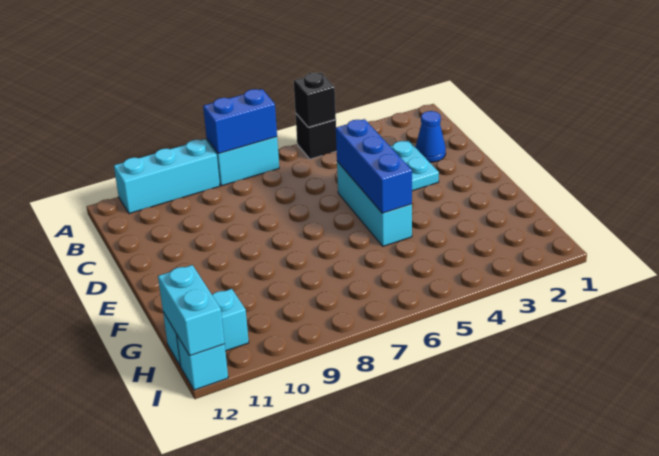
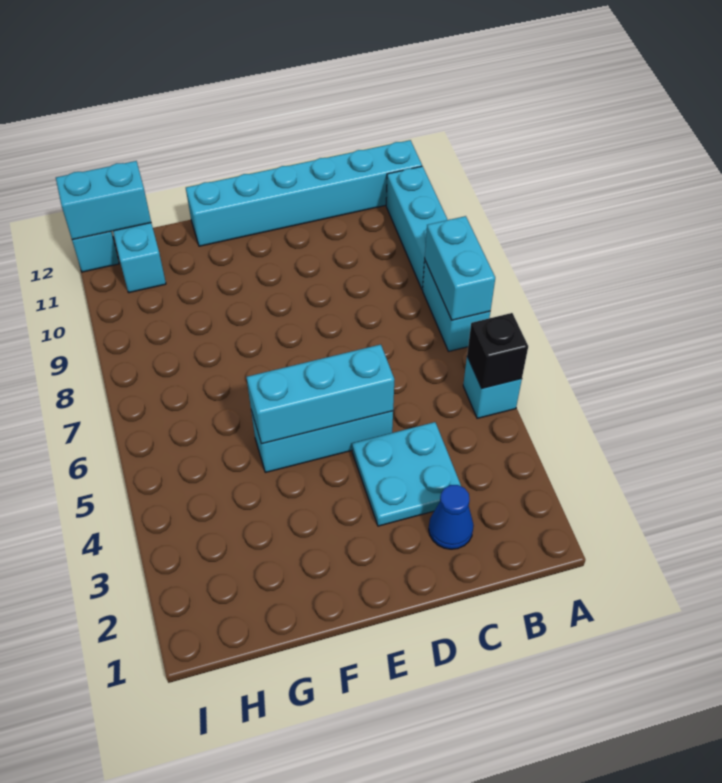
black brick A5 level 1 -> cyan brick A5 level 1
blue brick A7:A8 level 2 -> cyan brick A7:A8 level 2
none -> cyan brick A12:F12 level 1
blue brick D5:F5 level 2 -> cyan brick D5:F5 level 2

